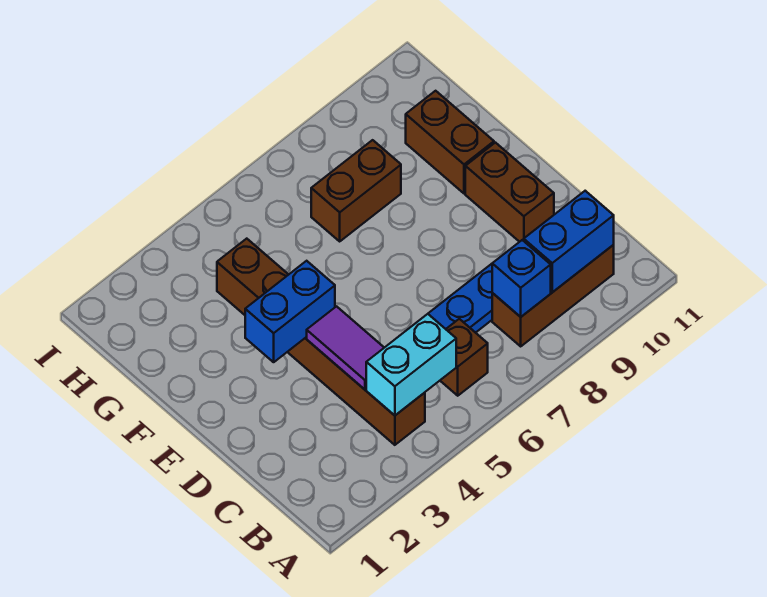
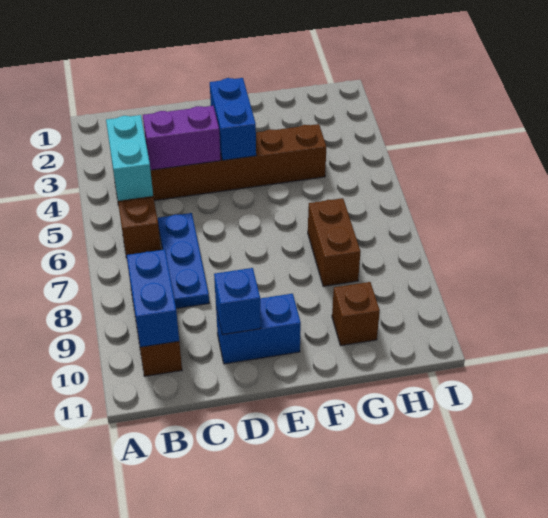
blue brick B8 level 2 -> blue brick D10 level 2
purple tile C4:D4 level 2 -> purple brick C4:D4 level 2
brown brick D10:E10 level 1 -> blue brick D10:E10 level 1
brown brick F10:G10 level 1 -> brown brick G10 level 1

